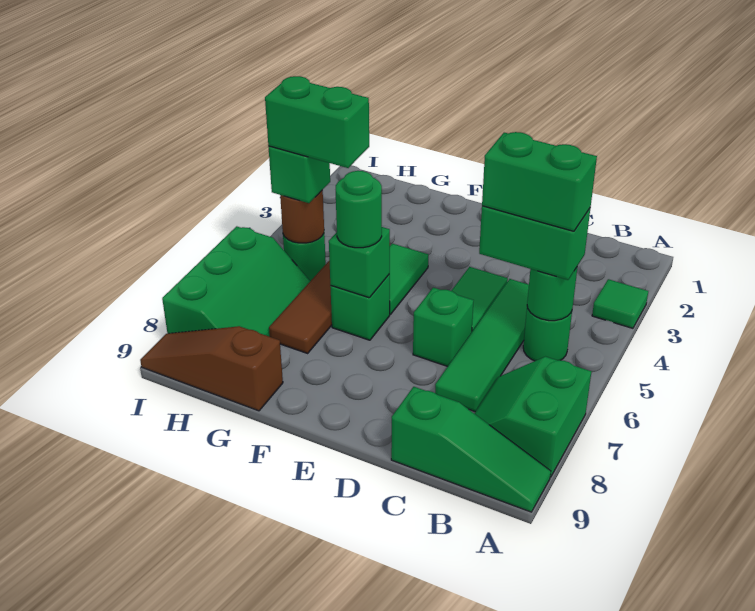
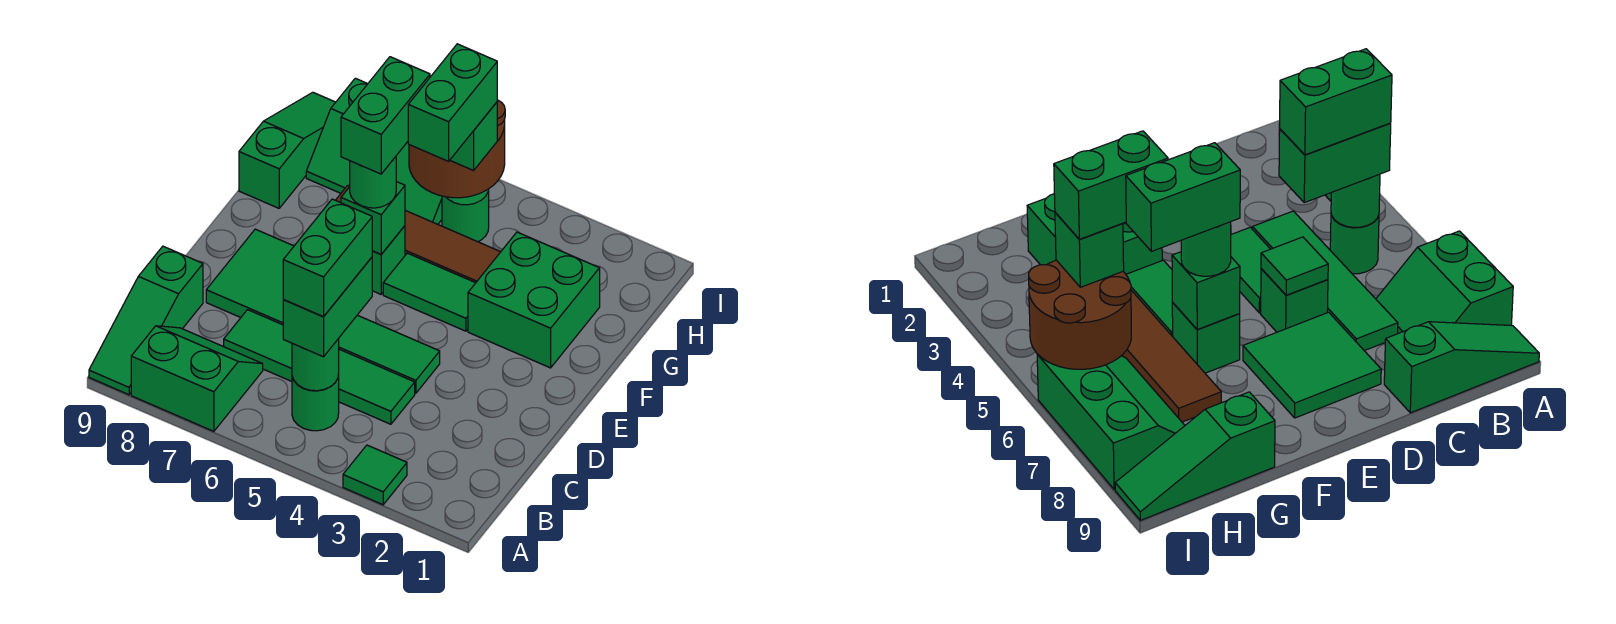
none -> green tile D6 level 2
none -> green tile D7:E8 level 1
none -> green brick F2:G3 level 1
none -> green brick F6:G6 level 4
brown slope G9:I9 level 1 top G -> green slope G9:I9 level 1 top G
brown round brick H5 level 2 -> brown round brick H5:I6 level 2

